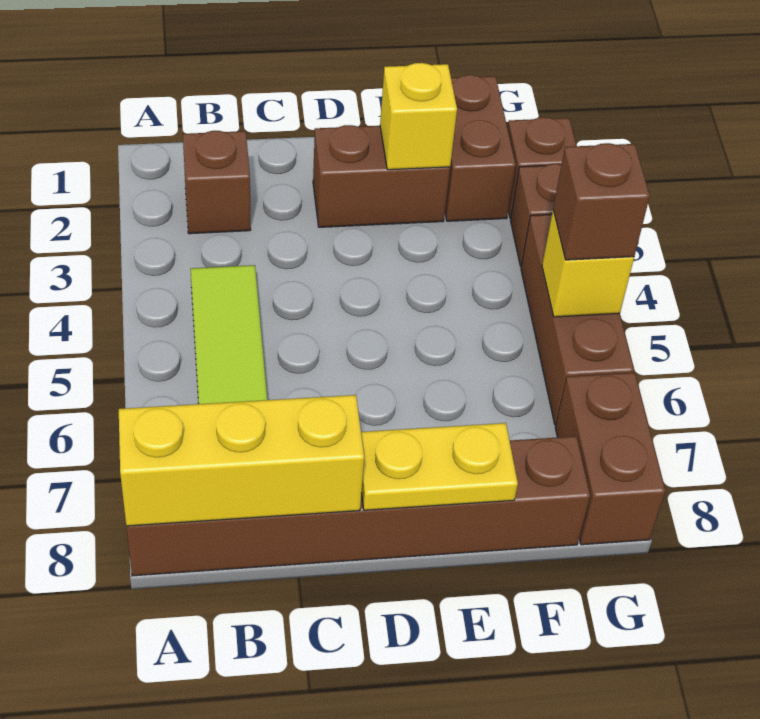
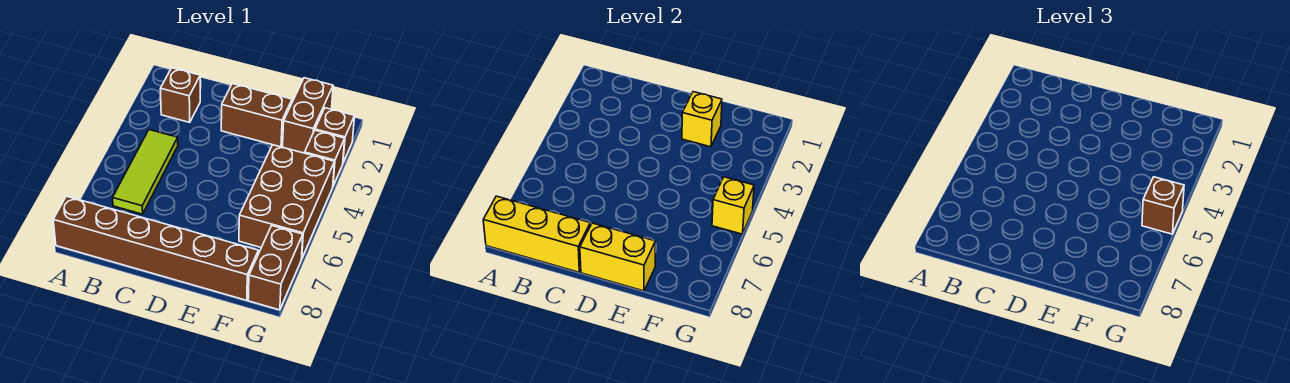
yellow plate D8:E8 level 2 -> yellow brick D8:E8 level 2
brown brick G4:G6 level 1 -> brown brick F4:G6 level 1

